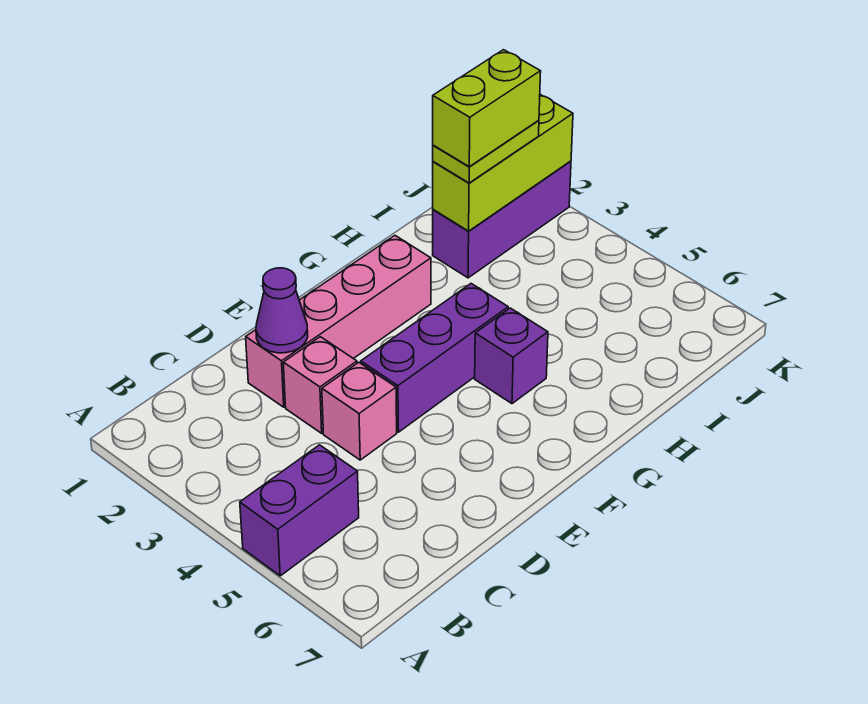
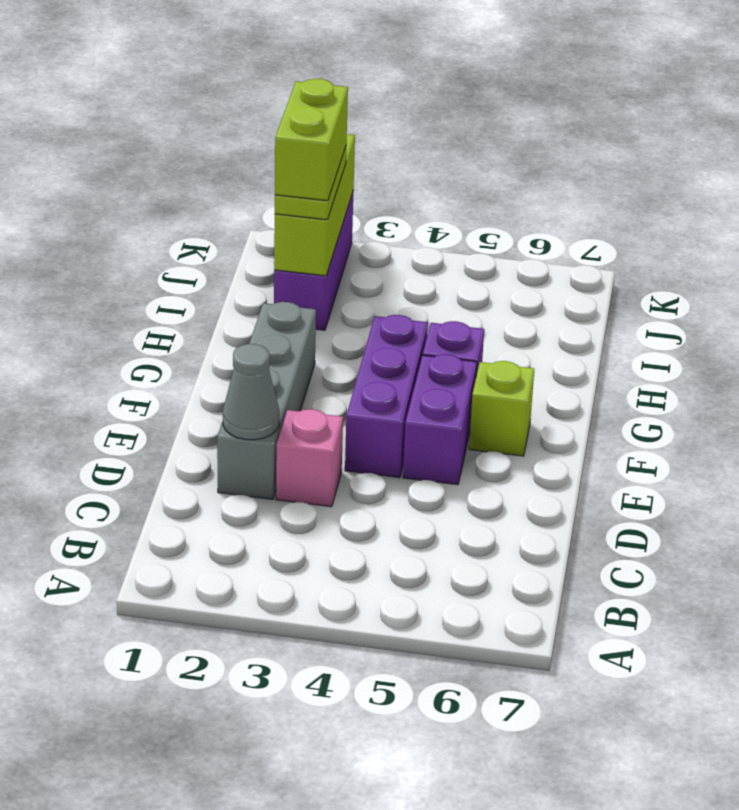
purple brick A5:B5 level 1 -> purple brick E5:F5 level 1
pink brick D2:G2 level 1 -> grey brick D2:G2 level 1
purple cone D2 level 2 -> grey cone D2 level 2
pink brick D4 level 1 -> none
none -> lime brick F6 level 1

